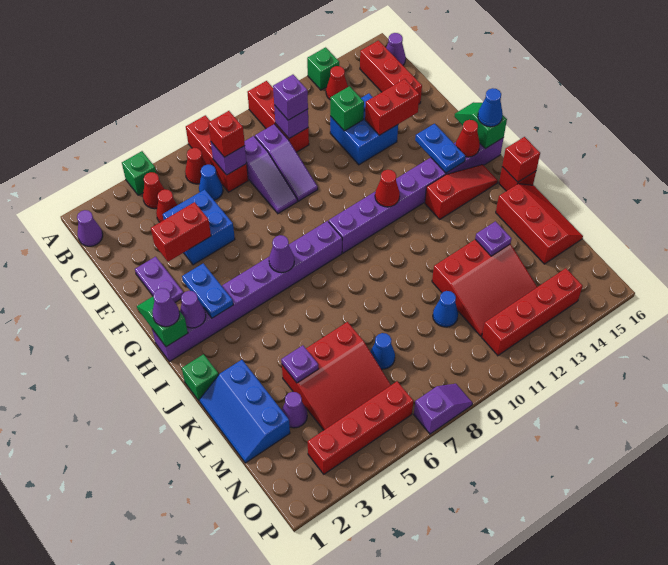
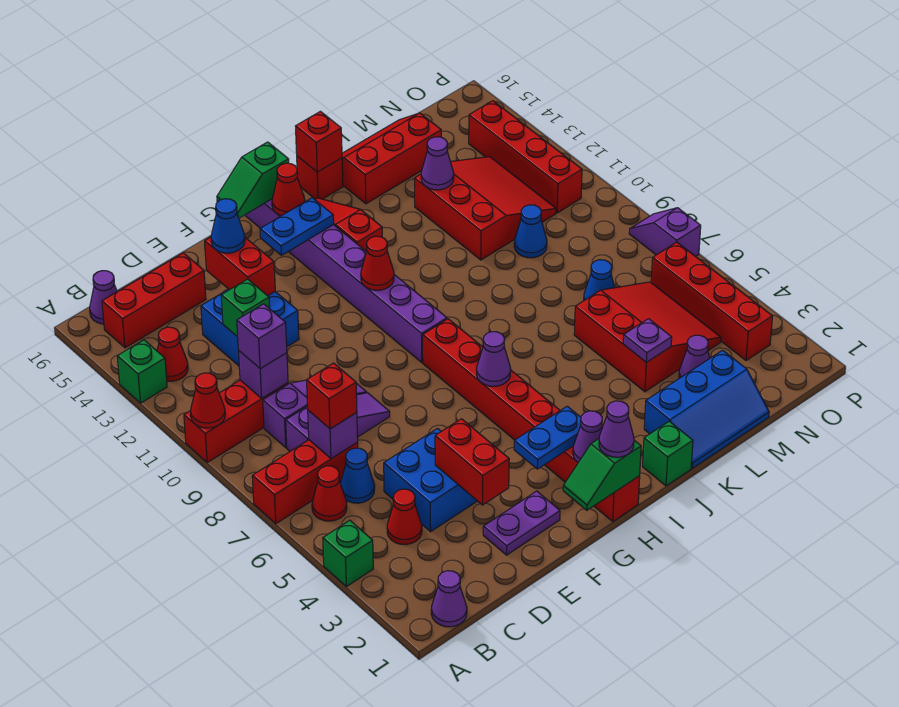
red cone B4 level 1 -> red cone A10 level 2
purple brick H1:H8 level 1 -> red brick H1:H8 level 1
blue cone H16 level 3 -> blue cone E14 level 3
purple plate L13 level 2 -> purple cone L13 level 2

